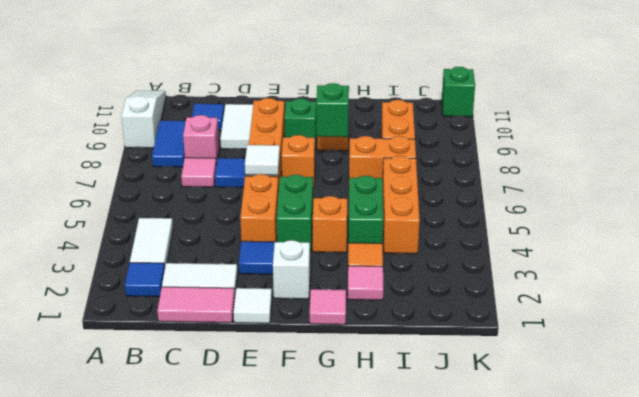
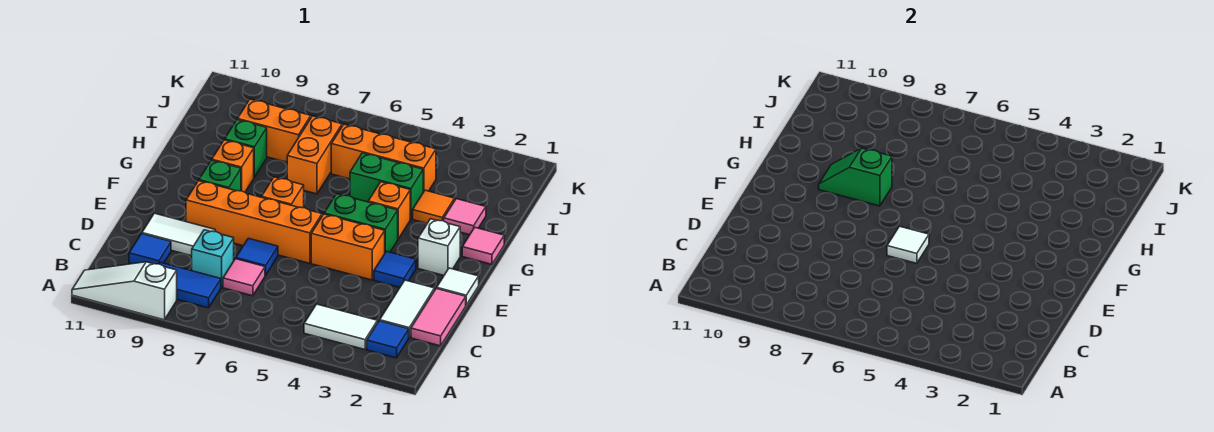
pink brick C8 level 1 -> cyan brick C8 level 1
green brick K11 level 1 -> green brick H9 level 1

